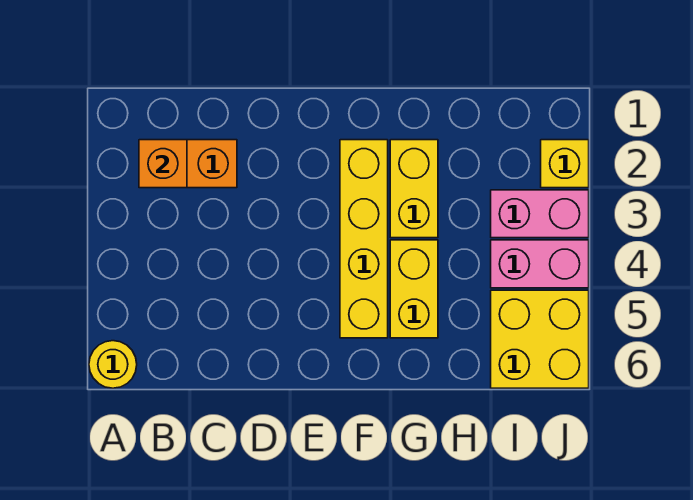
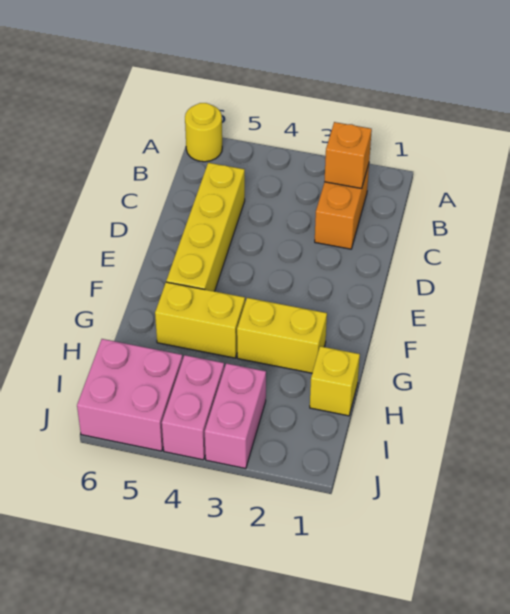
yellow brick F2:F5 level 1 -> yellow brick C5:F5 level 1
yellow brick I5:J6 level 1 -> pink brick I5:J6 level 1
yellow brick J2 level 1 -> yellow brick H1 level 1

